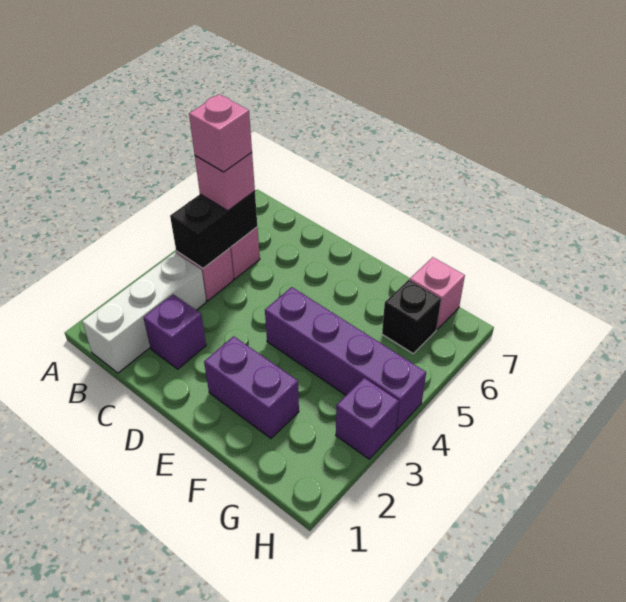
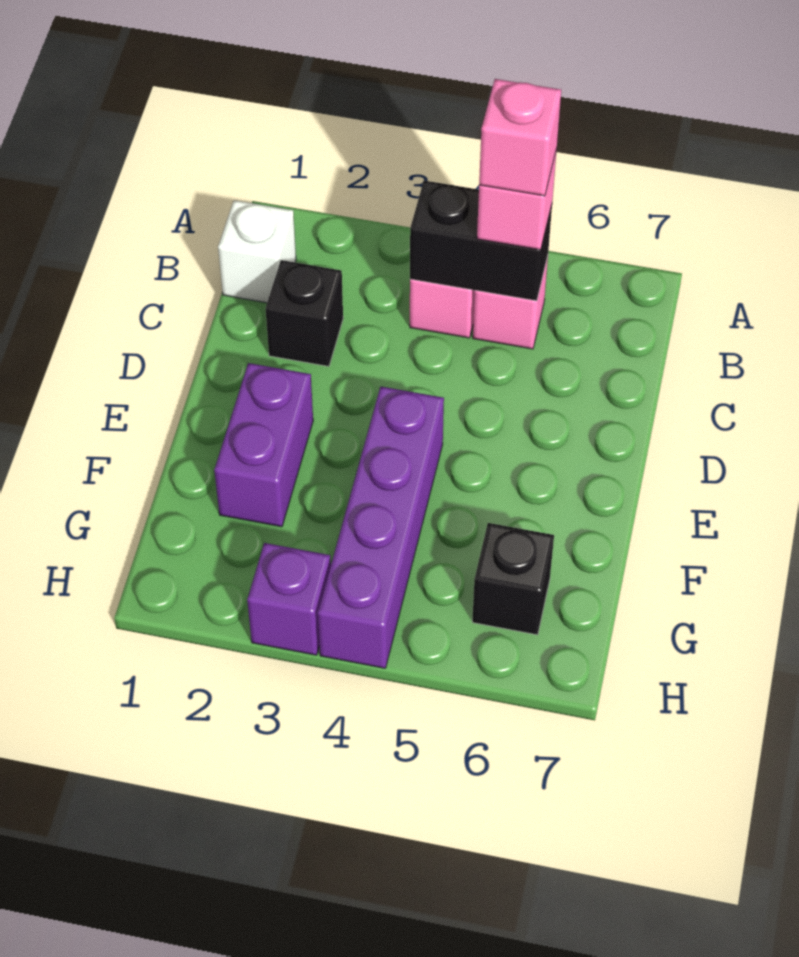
white brick B1:B3 level 1 -> white brick B1 level 1
purple brick C2 level 1 -> black brick C2 level 1
pink brick G7 level 1 -> none

